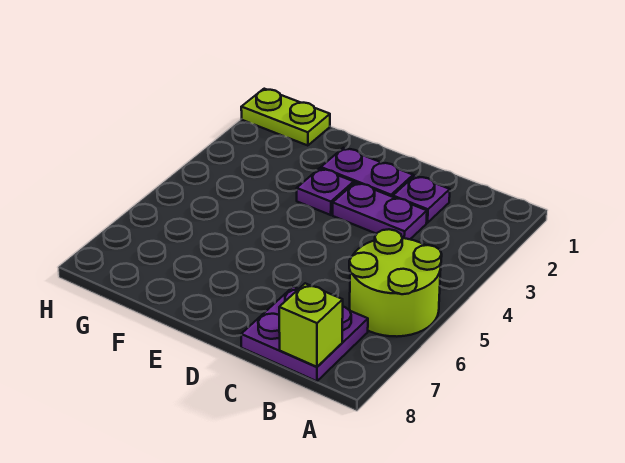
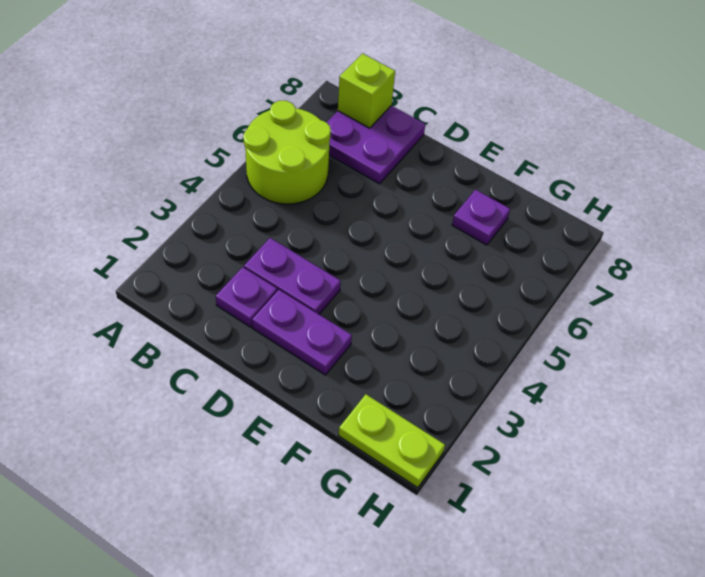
purple plate E3 level 1 -> purple plate F7 level 1

